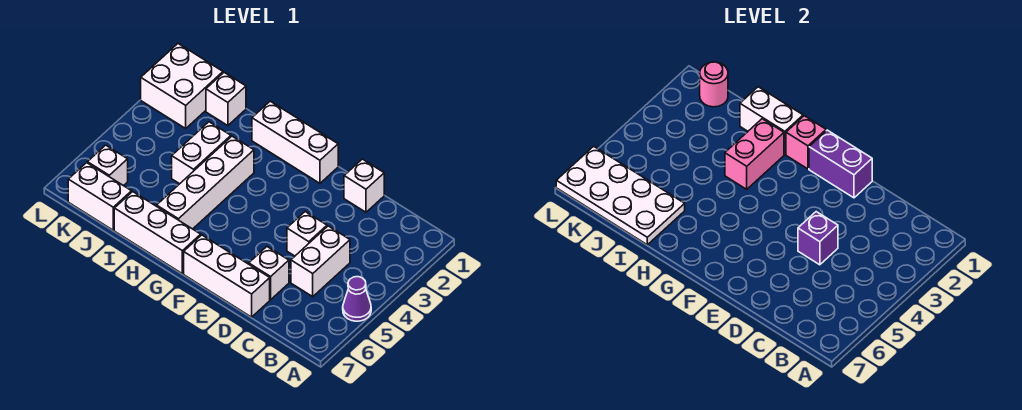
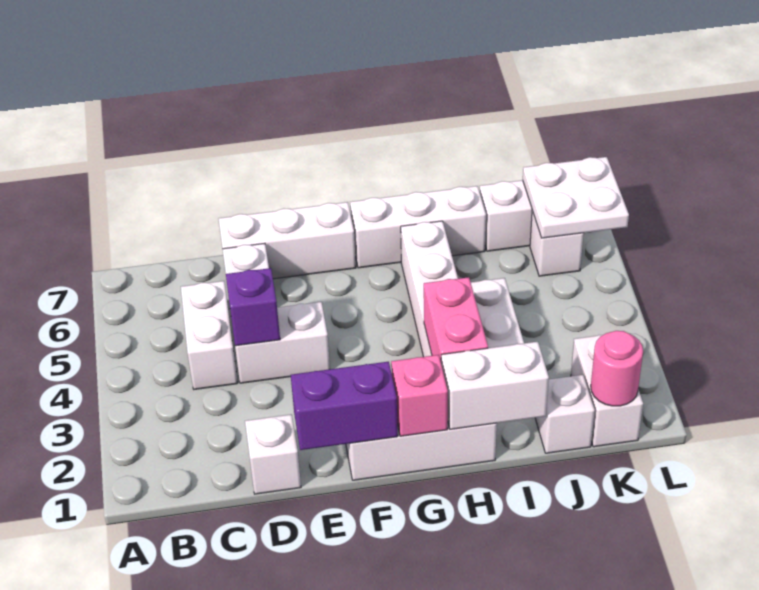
purple cone A5 level 1 -> none
white brick D4 level 1 -> white brick D4:E4 level 1
white plate I6:L7 level 2 -> white plate K6:L7 level 2
white brick K1:L2 level 1 -> white brick K1:K2 level 1

